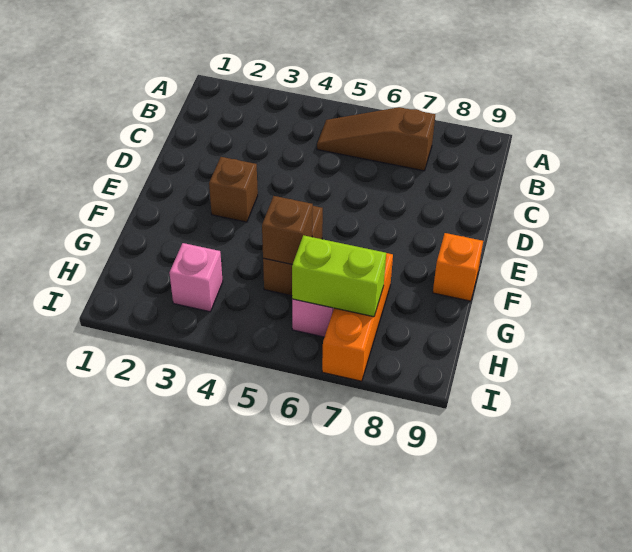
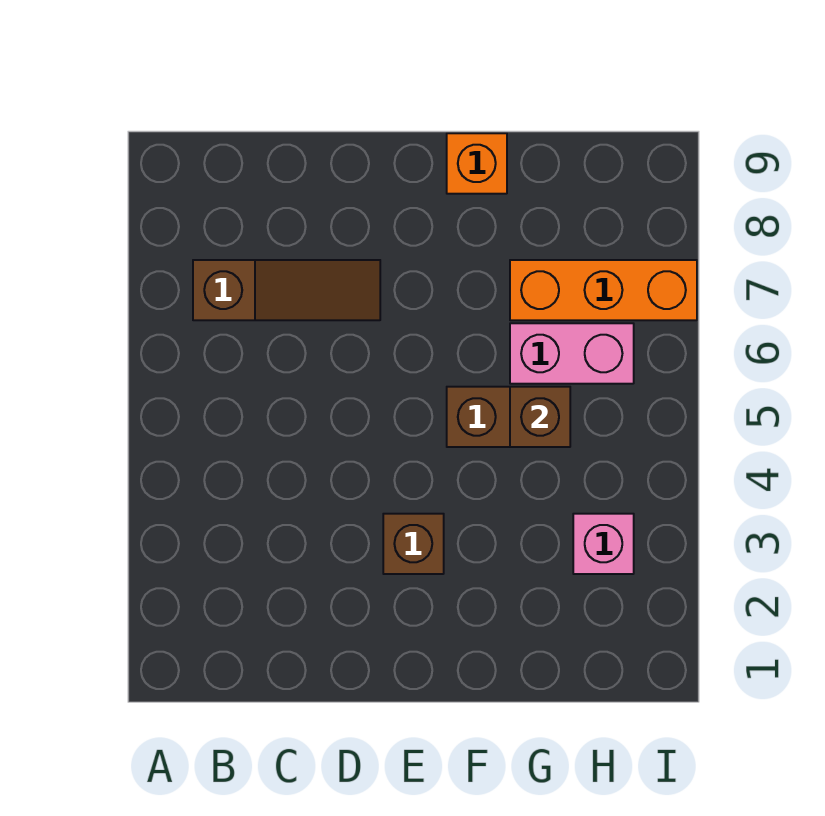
brown slope B5:B7 level 1 top 7 -> brown slope B7:D7 level 1 top B
lime brick H6:H7 level 2 -> none

